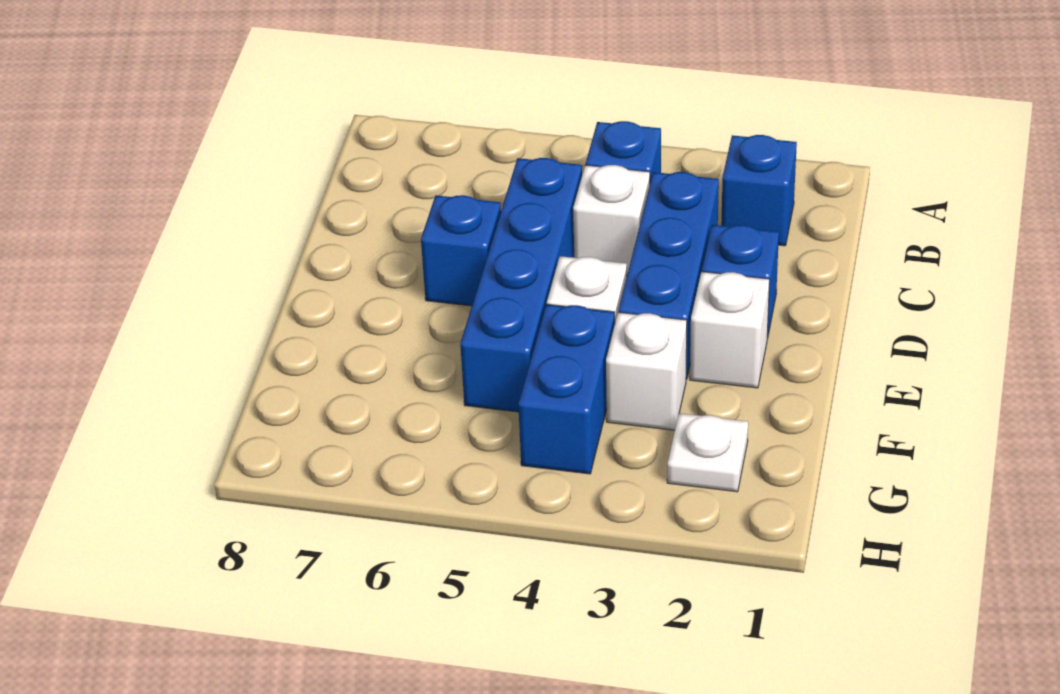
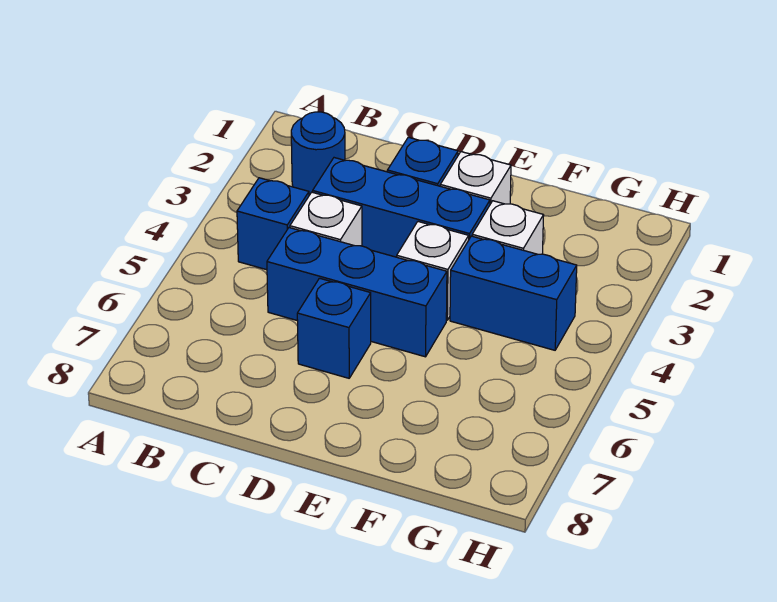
blue brick B2 level 1 -> blue round brick B2 level 1
blue brick C5:F5 level 1 -> blue brick C5:E5 level 1
white plate G2 level 1 -> none

